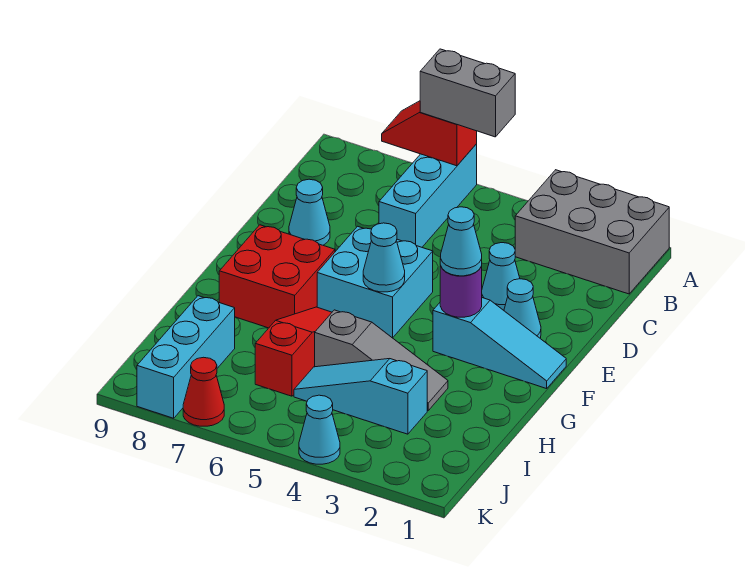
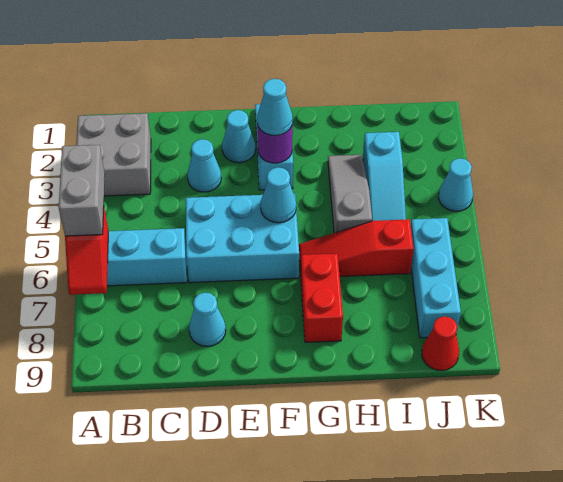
grey brick A1:B3 level 1 -> grey brick A2:B3 level 1
cyan brick E5:F6 level 1 -> cyan brick D5:F6 level 1
red brick F7:G8 level 1 -> red brick G7:G8 level 1
cyan brick I8:K8 level 1 -> cyan brick J6:J8 level 1
red cone K7 level 1 -> red cone J9 level 1

